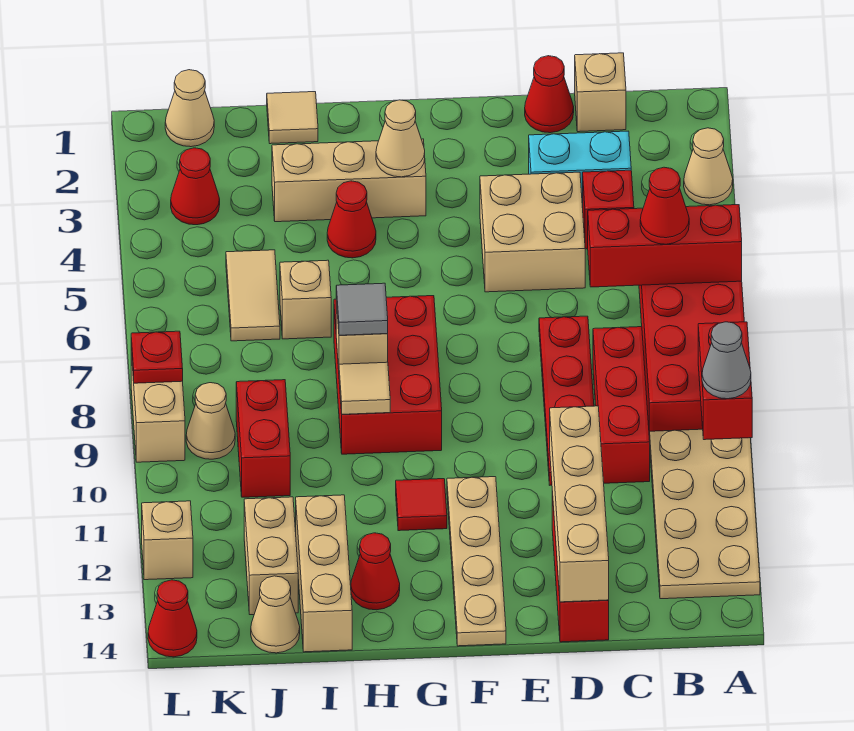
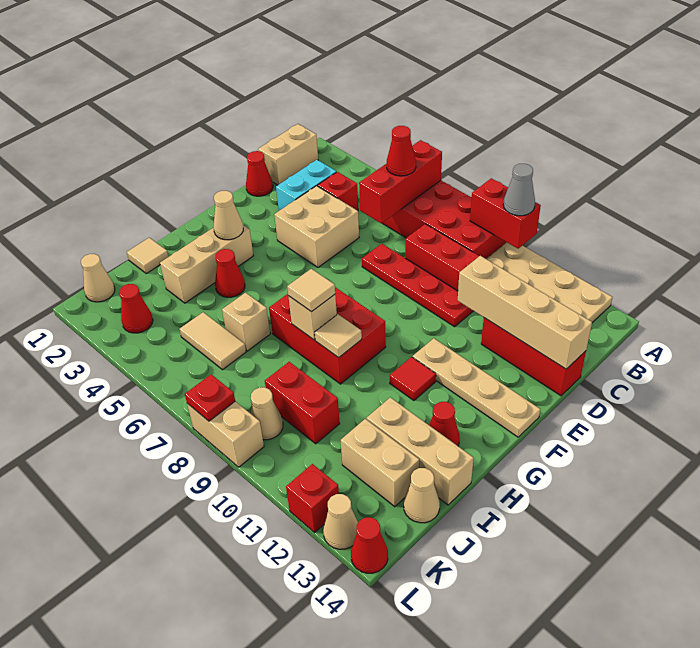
tan cone A3 level 1 -> tan cone L13 level 1
tan brick C1 level 1 -> tan brick B1:C1 level 1
grey tile H8 level 3 -> tan tile H8 level 3
tan brick L12 level 1 -> red brick L12 level 1

